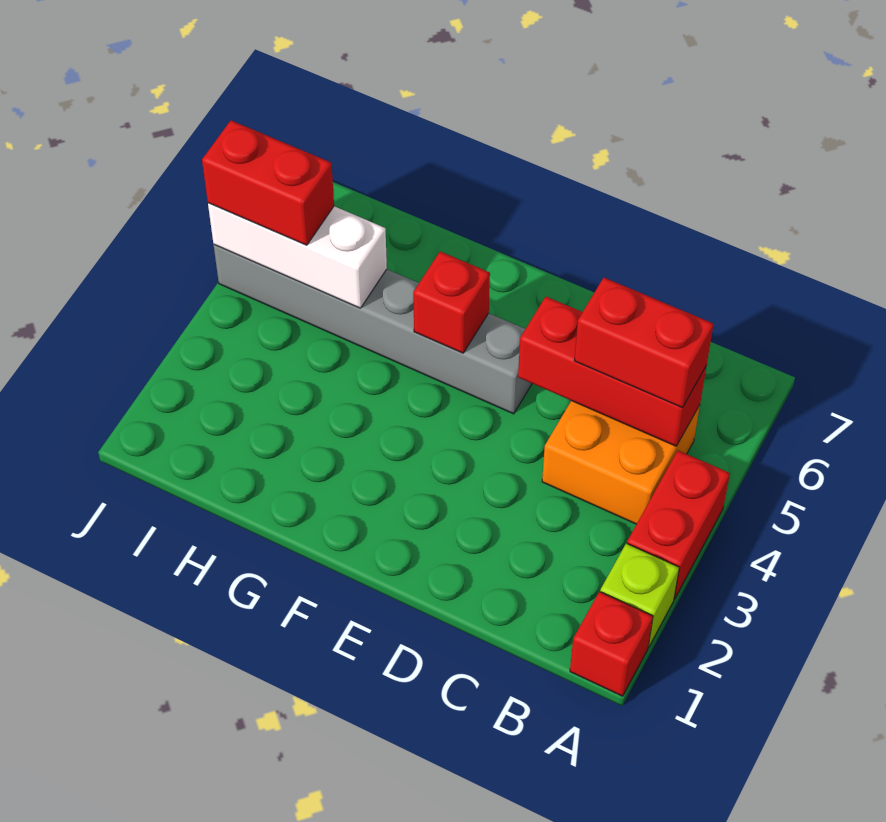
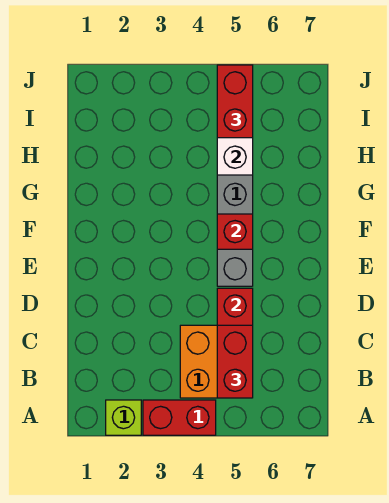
red brick A1 level 1 -> none

